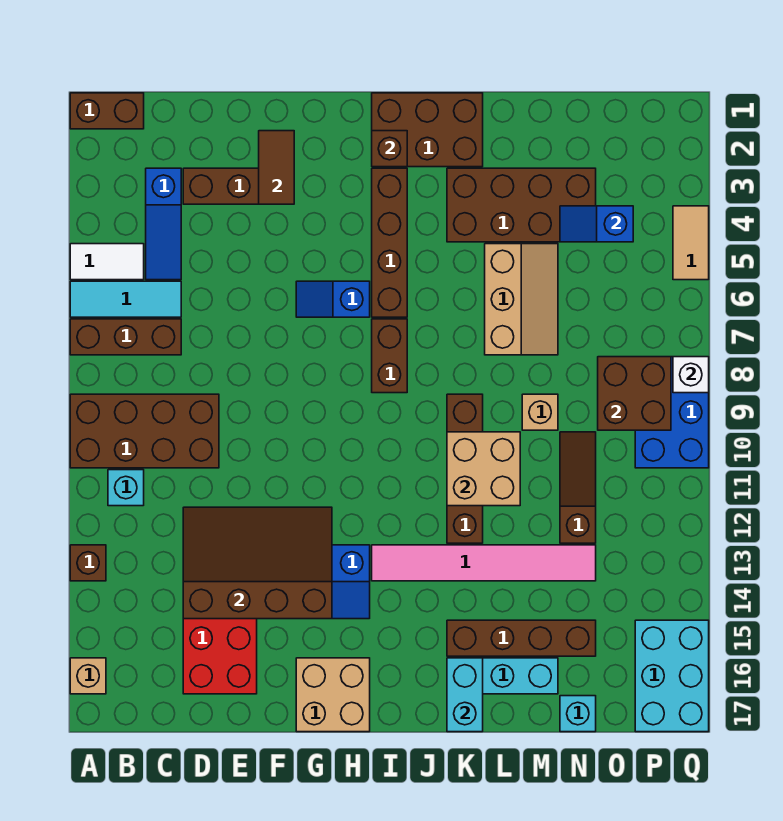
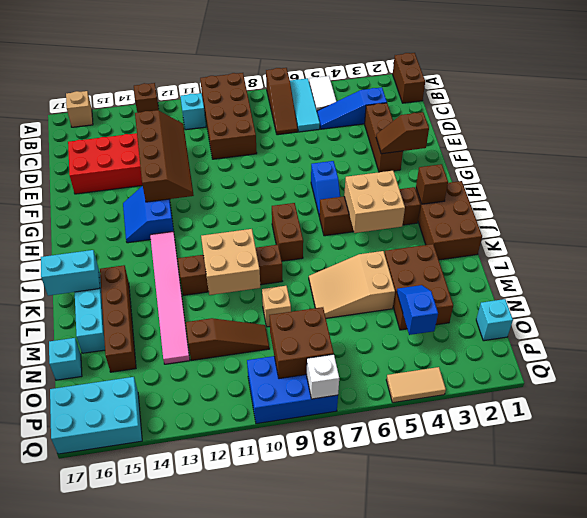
brown brick A7:C7 level 1 -> brown slope A7:C7 level 1 top A
brown slope D12:G14 level 2 top 14 -> brown slope D12:G13 level 2 top 13
brown tile F2:F3 level 2 -> brown slope F2:F3 level 2 top 2
blue slope G6:H6 level 1 top H -> blue slope G6:H6 level 1 top G
tan brick G16:H17 level 1 -> tan brick I4:J5 level 2
brown brick I7:I8 level 1 -> brown brick I8:J8 level 1
brown brick K3:N4 level 1 -> brown brick L3:N4 level 1
tan slope L5:M7 level 1 top L -> tan slope L5:M7 level 1 top 5
none -> cyan brick O1 level 1

